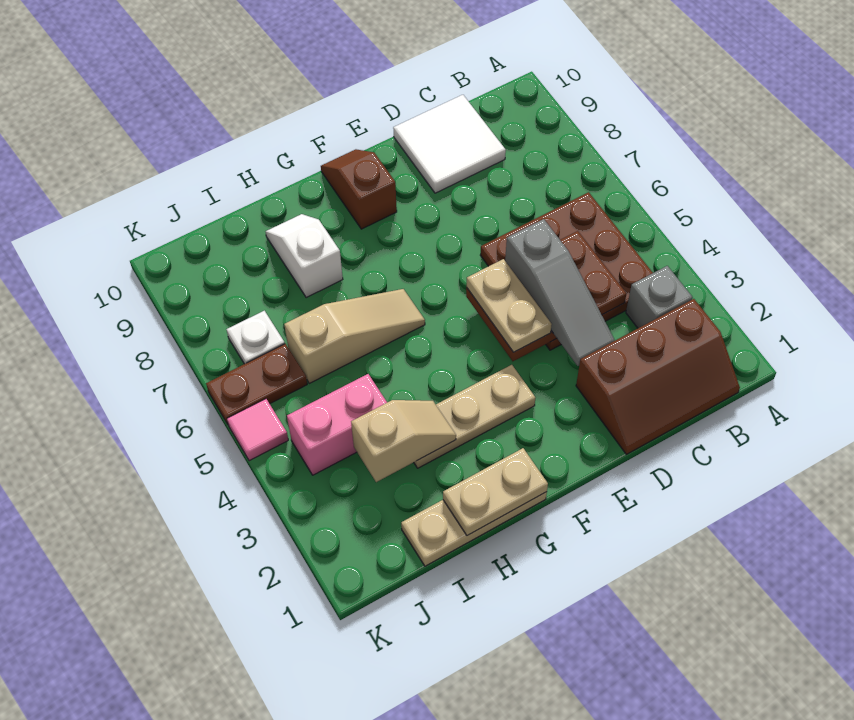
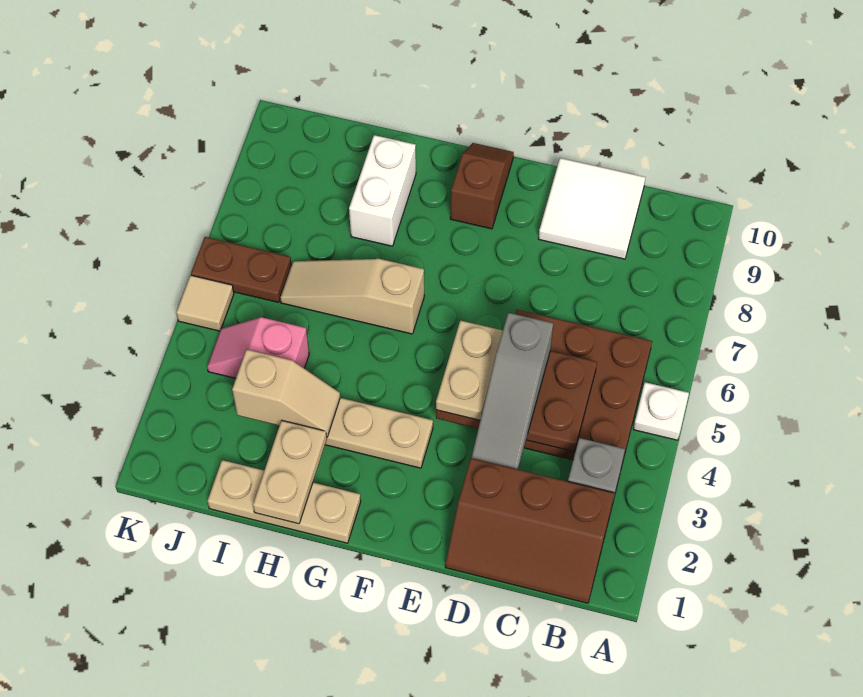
tan plate G1:H1 level 2 -> tan plate H1:H2 level 2
tan slope G6:I6 level 1 top I -> tan slope G6:I6 level 1 top G
white slope H8:H9 level 1 top 8 -> white brick H8:H9 level 1
pink brick I4:J4 level 1 -> pink slope I4:J4 level 1 top I
white plate J7 level 1 -> white plate A5 level 1
pink tile K5 level 1 -> tan tile K5 level 1

